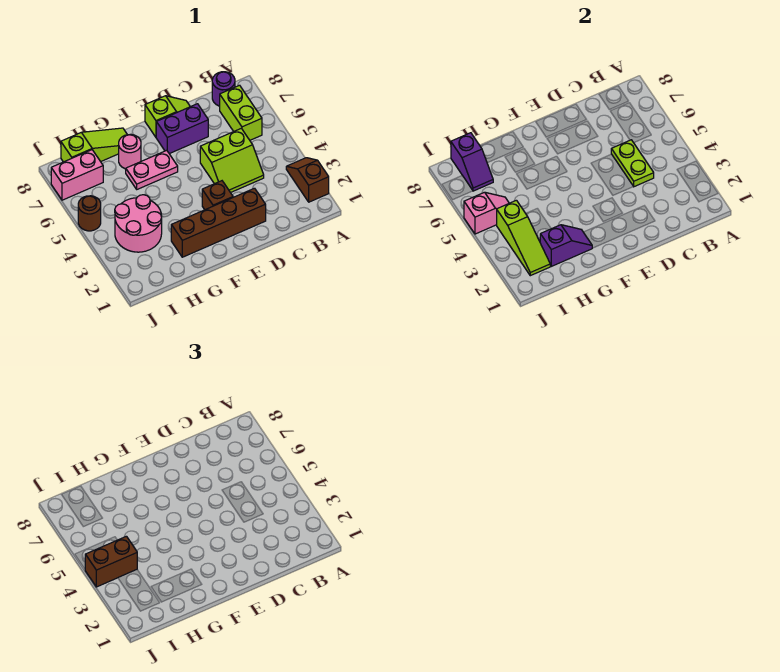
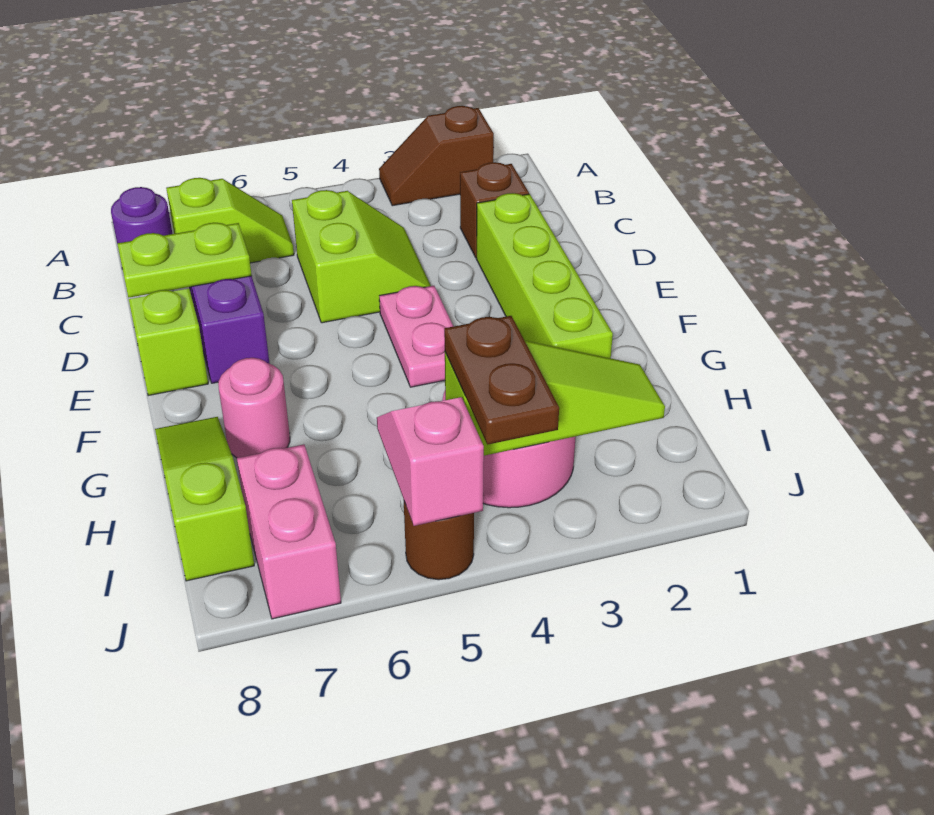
lime brick B6:B7 level 1 -> lime slope B6:B7 level 1 top 7
lime plate C4:C5 level 2 -> lime plate D7:D8 level 2
brown brick D2:G2 level 1 -> lime brick D2:G2 level 1
brown brick E3 level 1 -> brown brick C2 level 1
pink plate F6:G6 level 1 -> pink plate E4:F4 level 1
purple slope G2:H2 level 2 top H -> none
brown brick I4:J4 level 3 -> brown plate I4:J4 level 3
purple slope I7:I8 level 2 top 8 -> none

